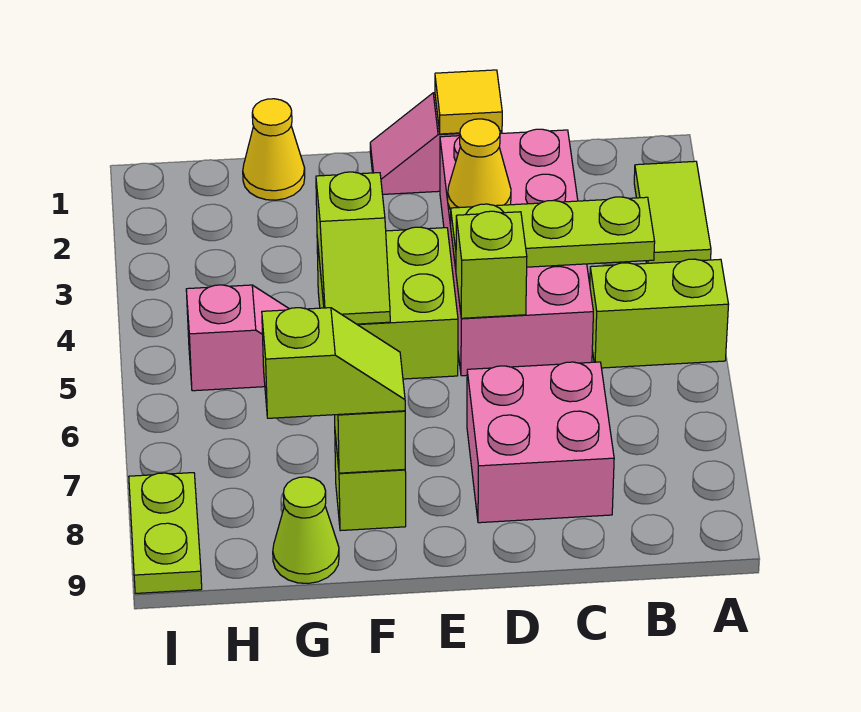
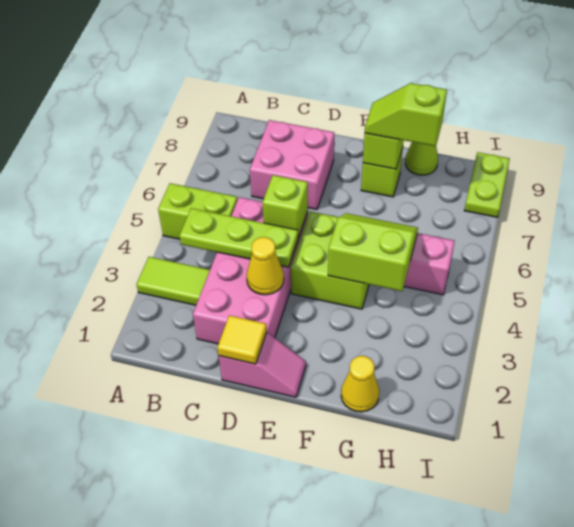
lime tile A2:A3 level 1 -> lime tile A3:B3 level 1
lime slope F4:F5 level 2 top 4 -> lime slope F4:G5 level 2 top 4

